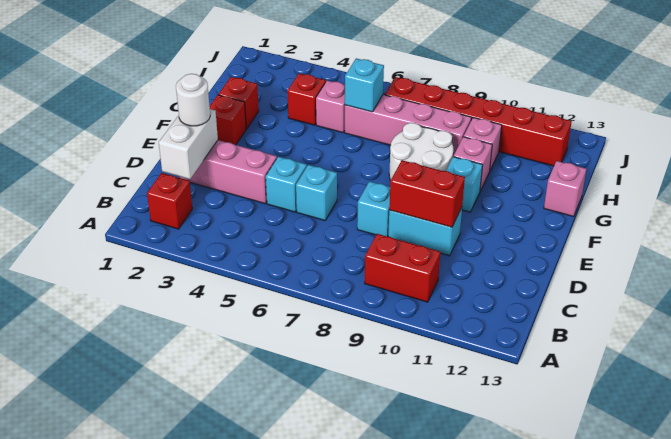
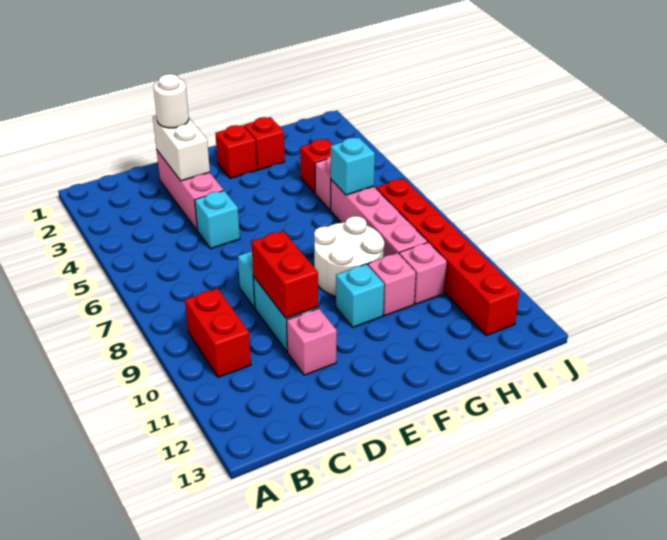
red brick B2 level 1 -> none
white brick C2:D2 level 2 -> white brick D2:D3 level 2
cyan brick D6 level 1 -> none
pink brick G13 level 1 -> pink brick D11 level 1

